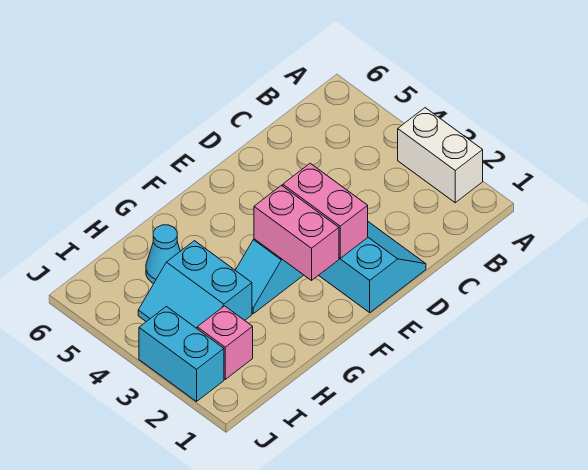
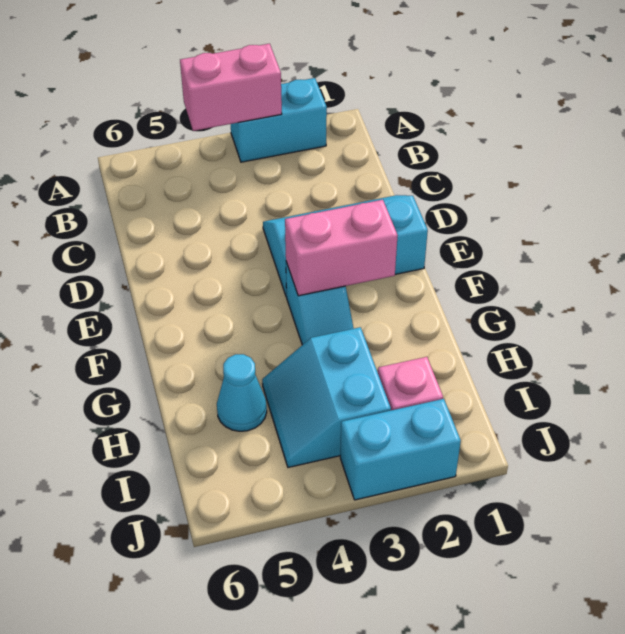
white brick A2:A3 level 1 -> cyan brick A2:A3 level 1
pink brick E2:E3 level 2 -> pink brick A3:A4 level 2
cyan slope H3:I4 level 1 top H -> cyan slope H3:I4 level 1 top 3

